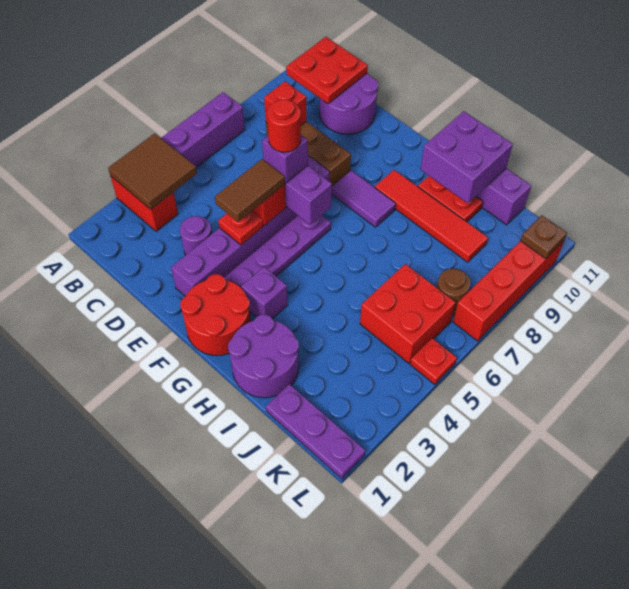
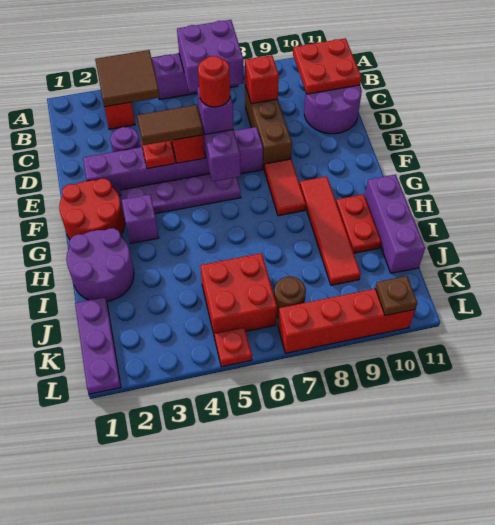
purple tile F8:G8 level 1 -> red tile F8:G8 level 1
purple brick H10:I11 level 2 -> purple brick A6:B7 level 2

